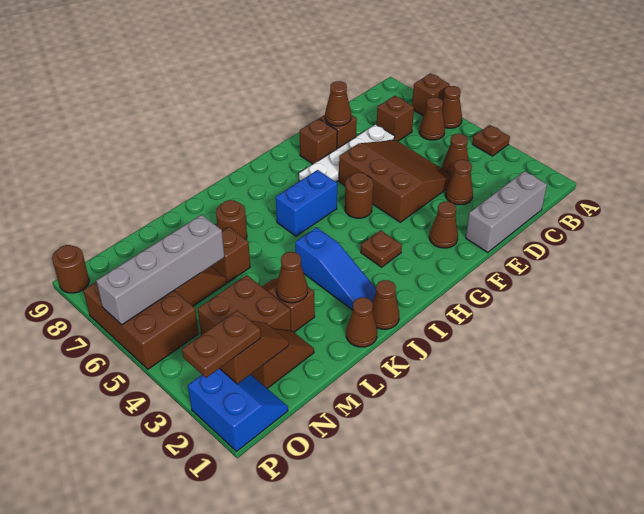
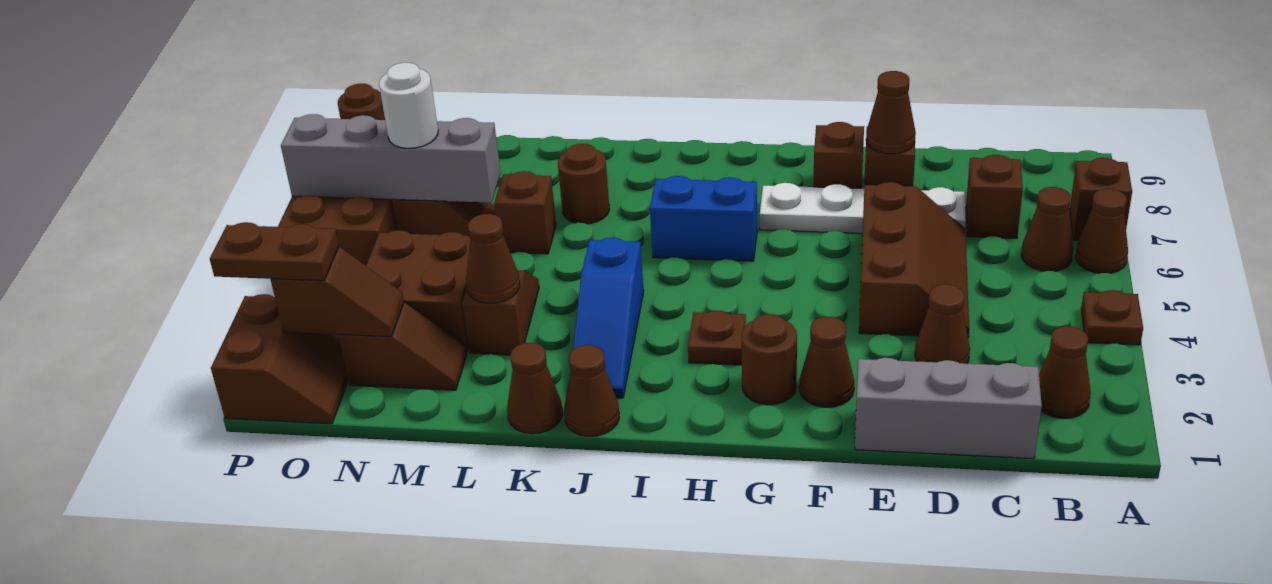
brown cone C4 level 1 -> brown cone B2 level 1
brown slope D4:F6 level 1 top F -> brown slope D4:E6 level 1 top E
brown round brick G5 level 1 -> brown round brick G2 level 1
none -> white round brick N6 level 3
blue slope O1:P2 level 1 top P -> brown slope O1:P2 level 1 top P

